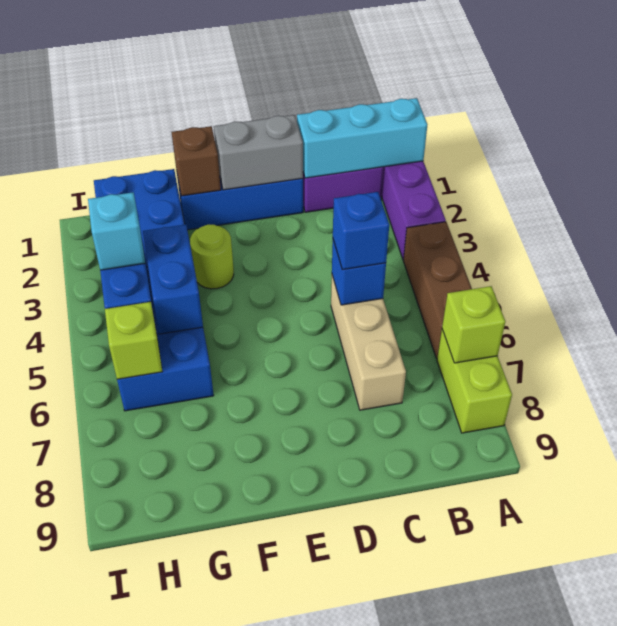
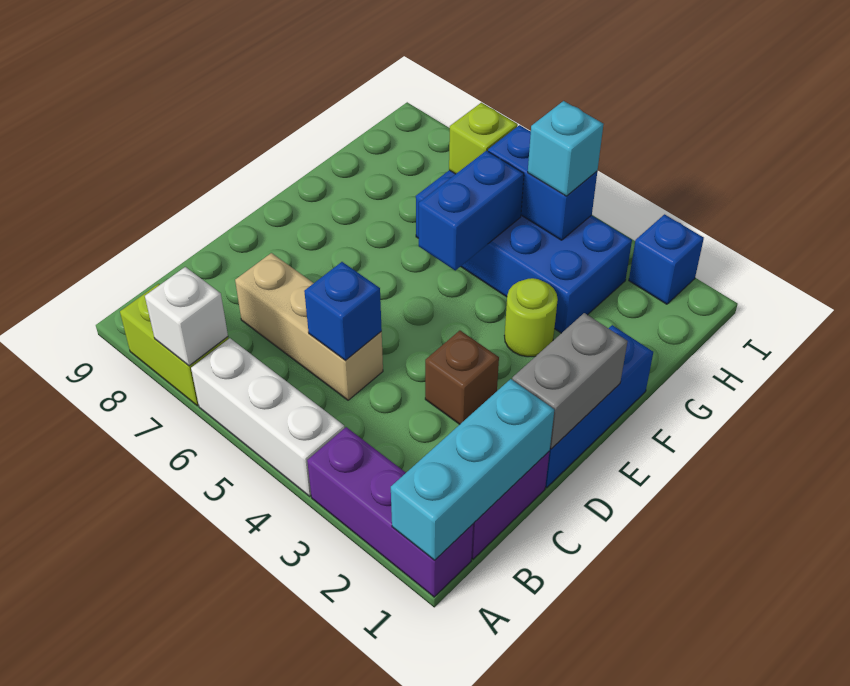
brown brick A4:A6 level 1 -> white brick A4:A6 level 1
lime brick A7 level 2 -> white brick A7 level 2
blue brick C5 level 3 -> blue brick I2 level 1
brown brick F1 level 2 -> brown brick D3 level 1
blue brick G1:H6 level 1 -> blue brick G3:H6 level 1
blue brick G4:G5 level 2 -> blue brick F5:G5 level 2

